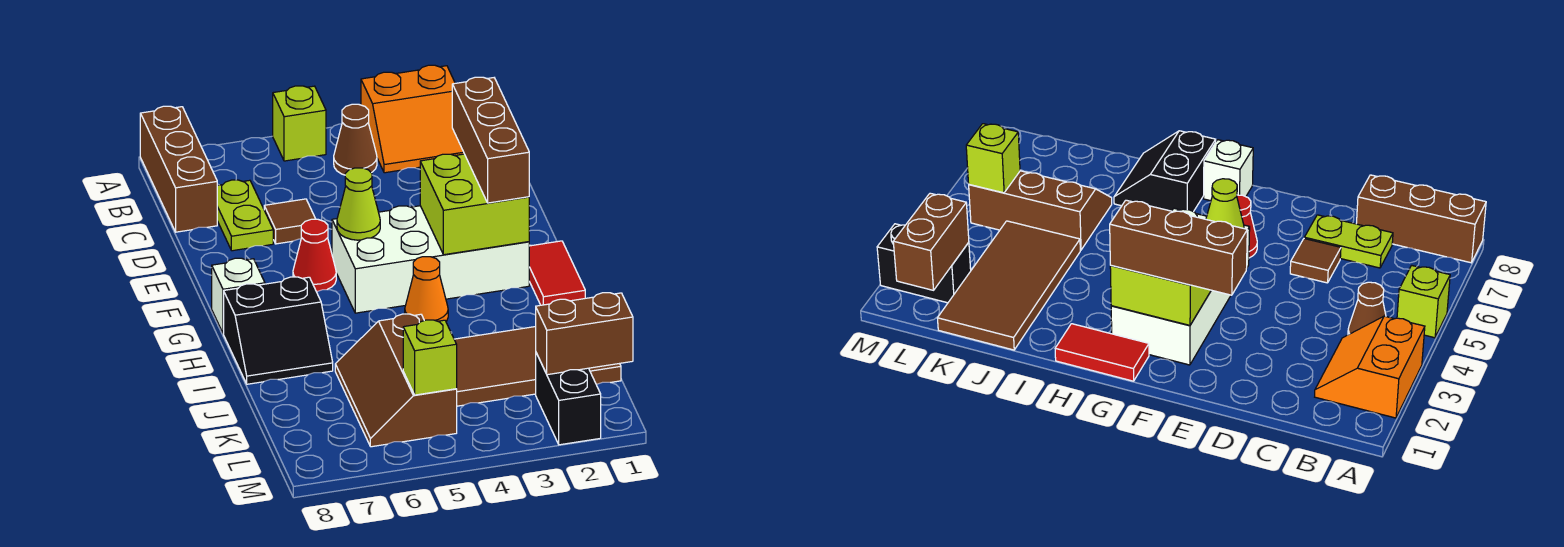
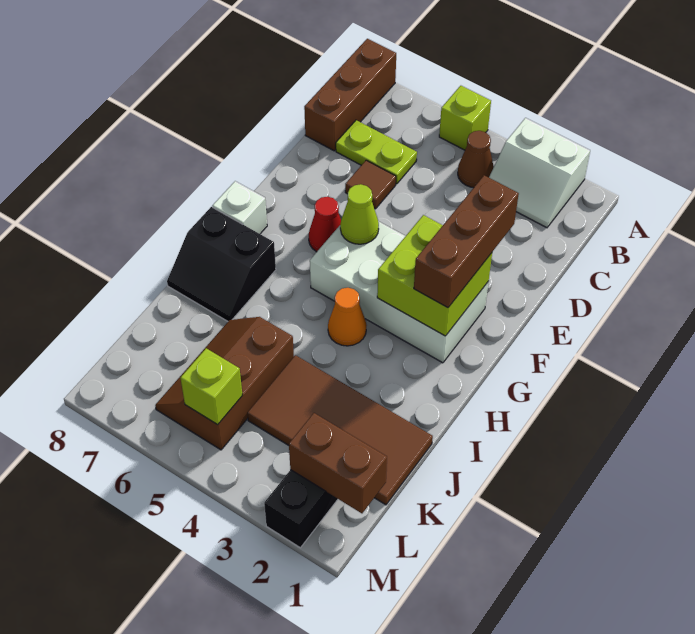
orange slope A2:B3 level 1 top A -> white slope A2:B3 level 1 top A
lime plate C7:D7 level 1 -> lime plate C6:C7 level 1
red tile G1:H1 level 1 -> none

